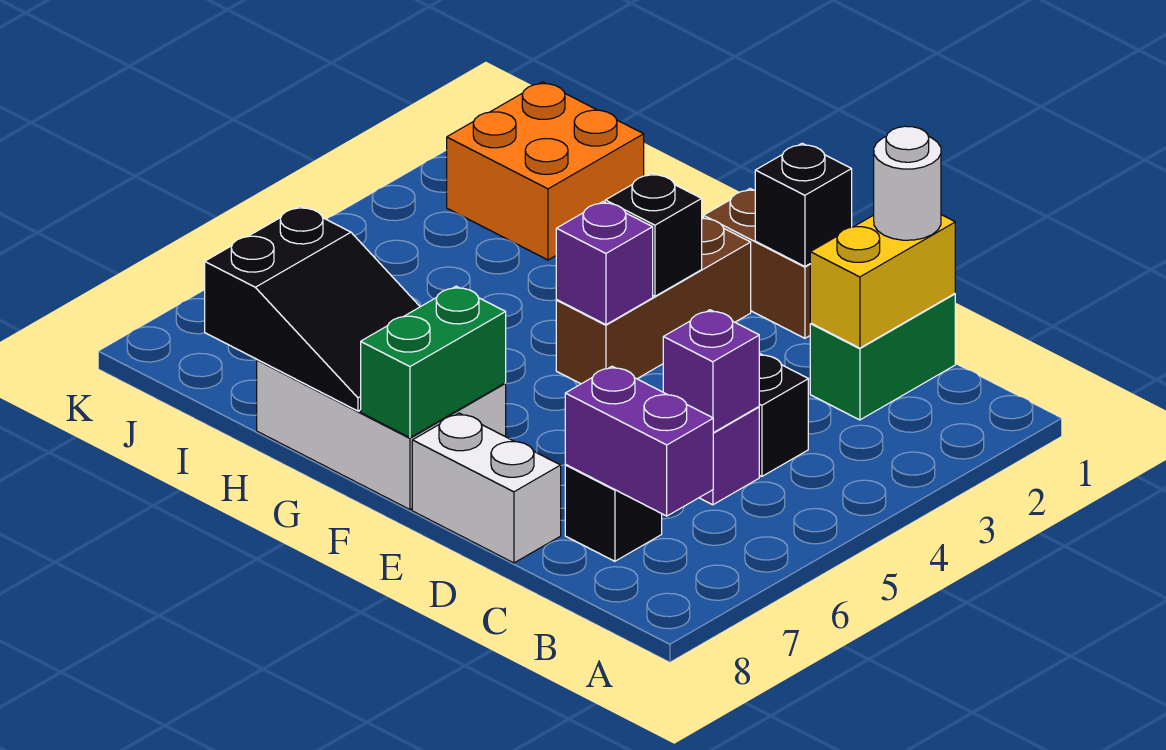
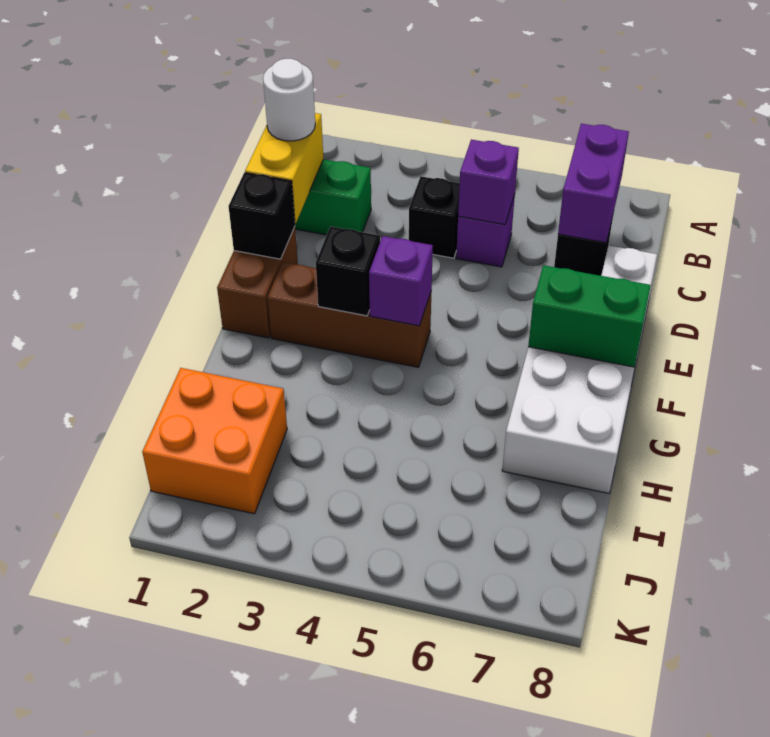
yellow brick C1:C2 level 2 -> yellow brick C1:D1 level 2
black slope G7:I8 level 2 top I -> none

